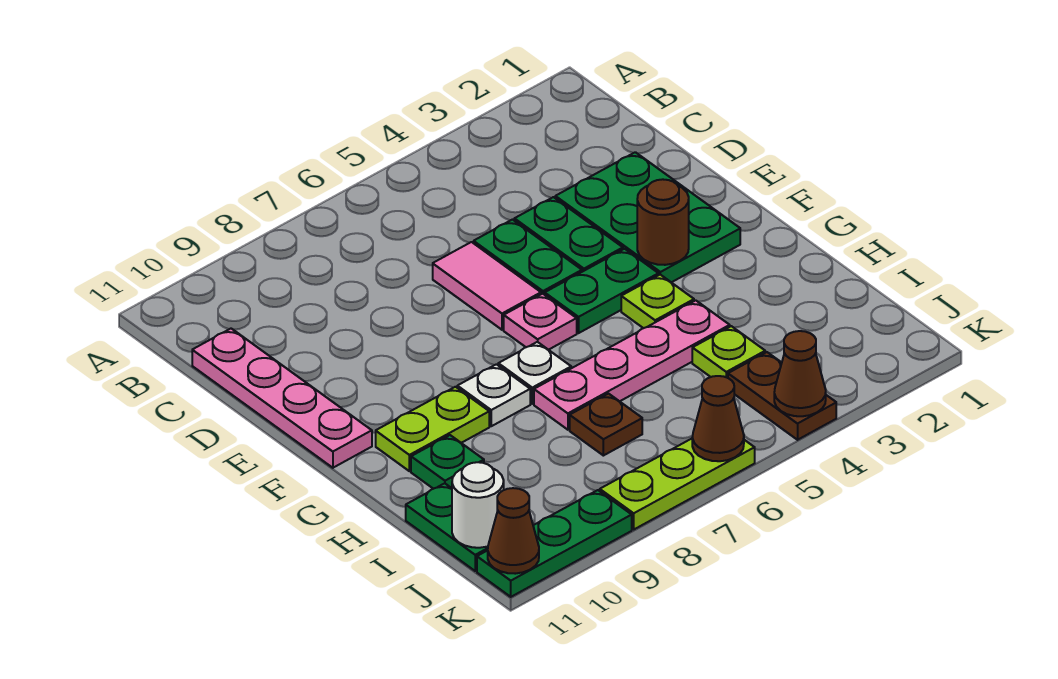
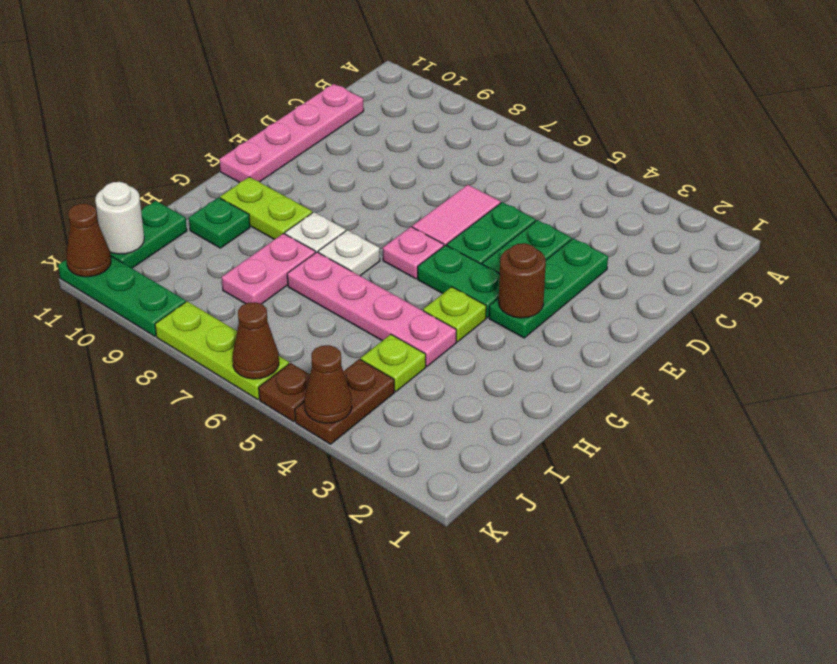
green plate D2:F3 level 1 -> green plate D3:F3 level 1
none -> pink plate H8:I8 level 1
brown plate I7 level 1 -> brown plate K5 level 1

